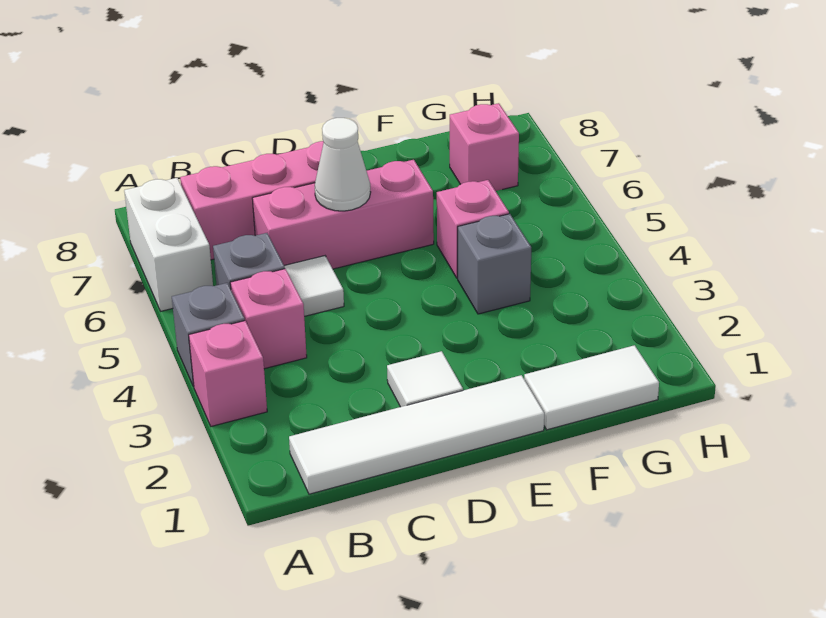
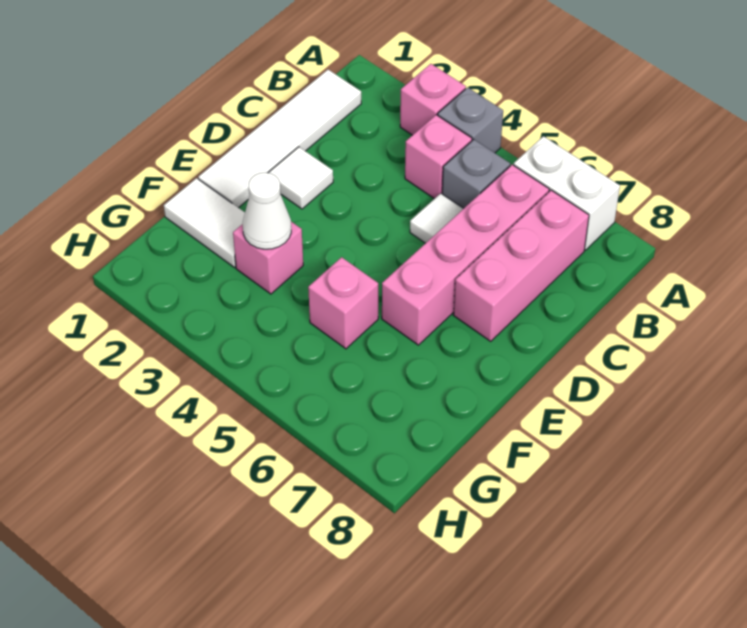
pink brick C6:E6 level 1 -> pink brick B6:E6 level 1
white cone D6 level 2 -> white cone F3 level 2
white tile F1:G1 level 1 -> white tile F1:F2 level 1
grey brick F4 level 1 -> none
pink brick G7 level 1 -> pink brick F3 level 1

